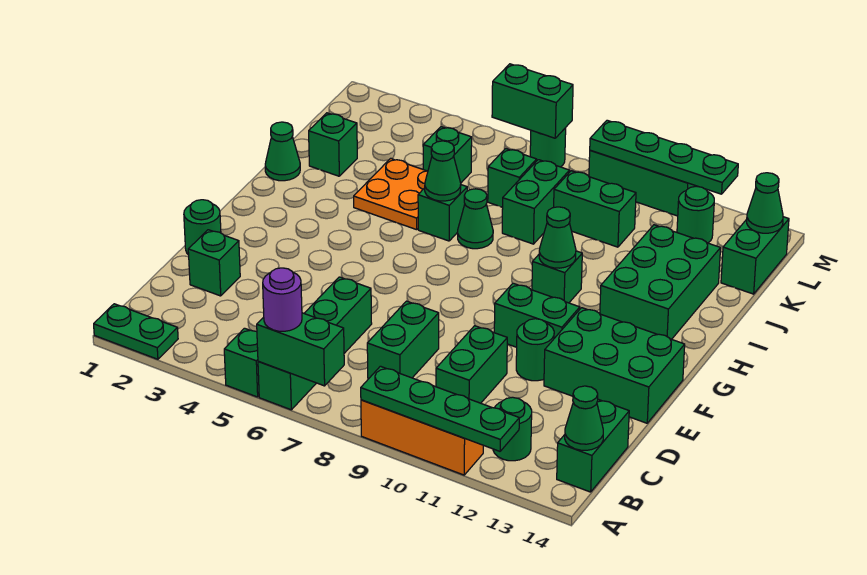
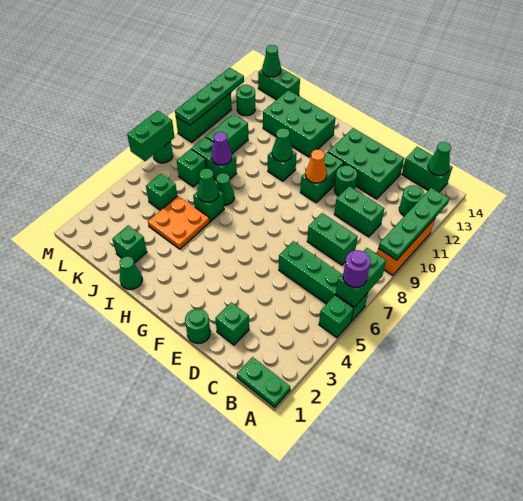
green plate A1:A2 level 1 -> green plate A1:B1 level 1
green brick E12:F14 level 1 -> green brick D12:F13 level 1
none -> orange cone F10 level 2
none -> purple cone J8 level 2

